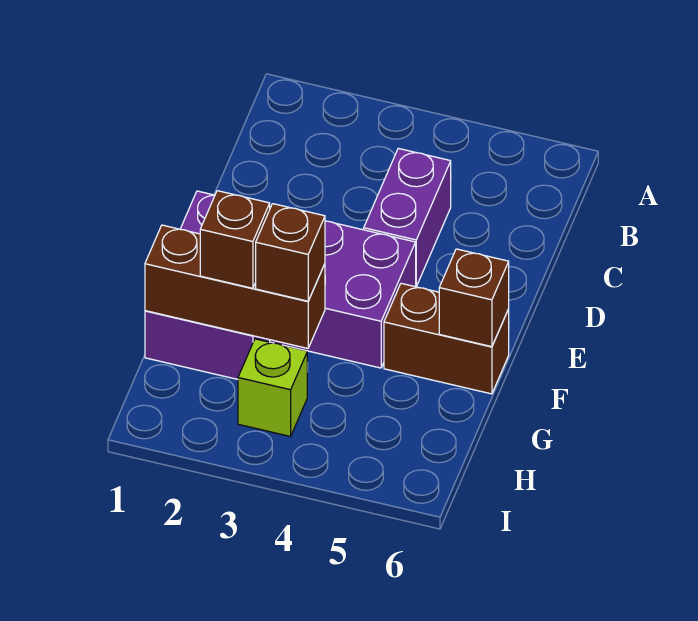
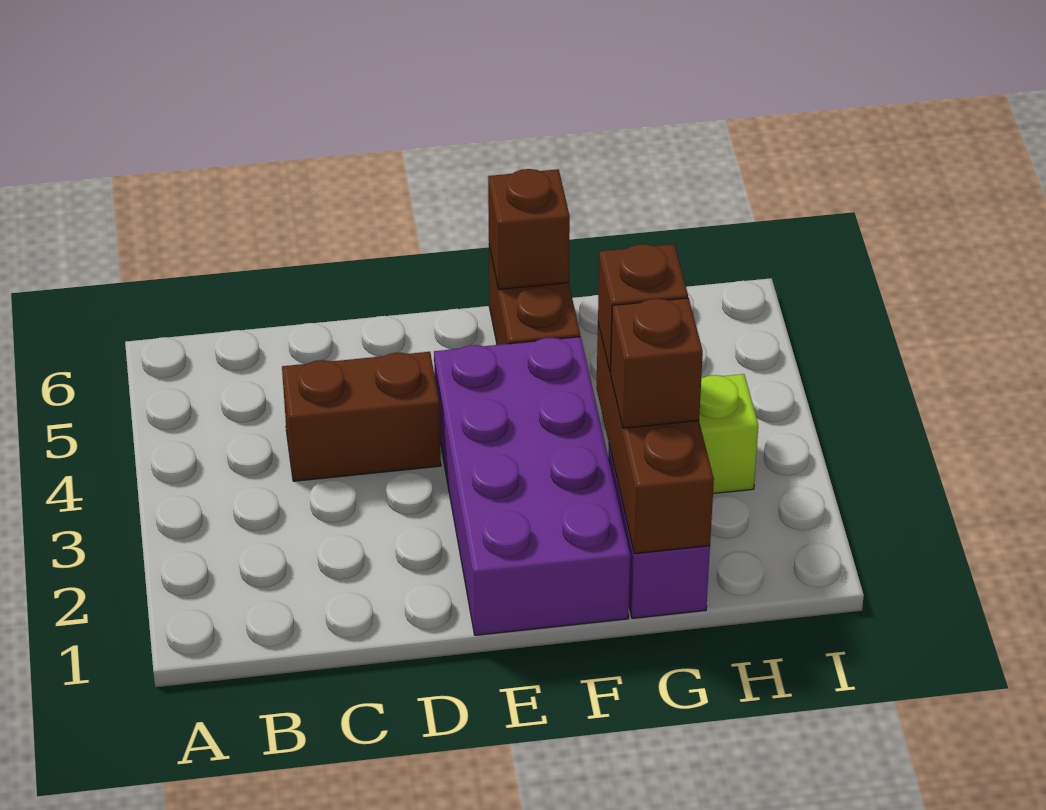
purple brick C4:D4 level 1 -> brown brick C4:D4 level 1

